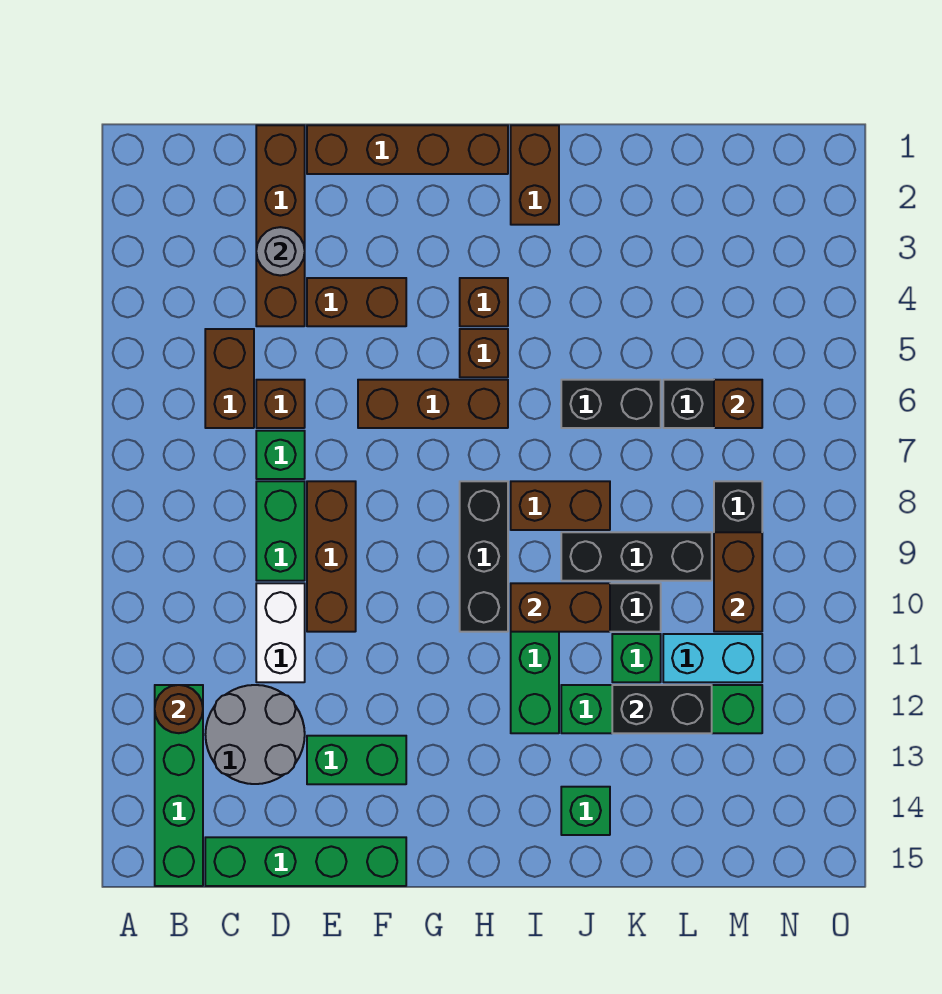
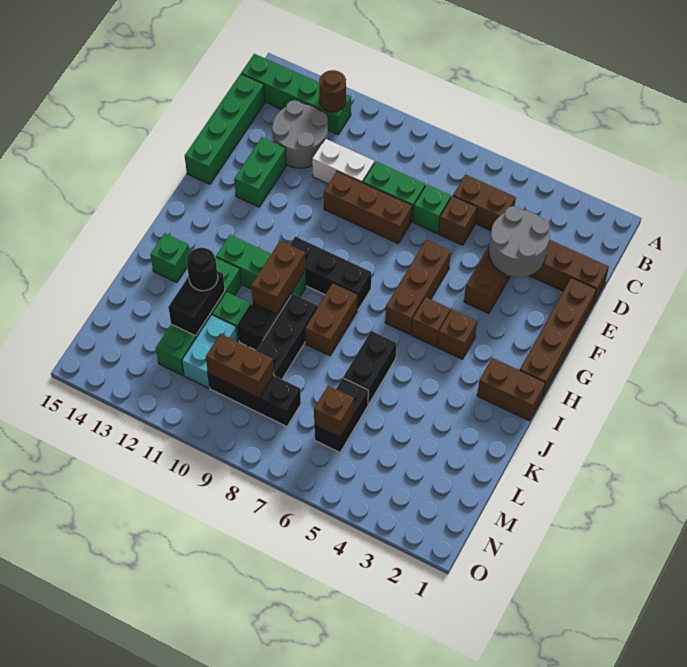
grey round brick D3 level 2 -> grey round brick D3:E4 level 2
none -> black round brick K12 level 3

